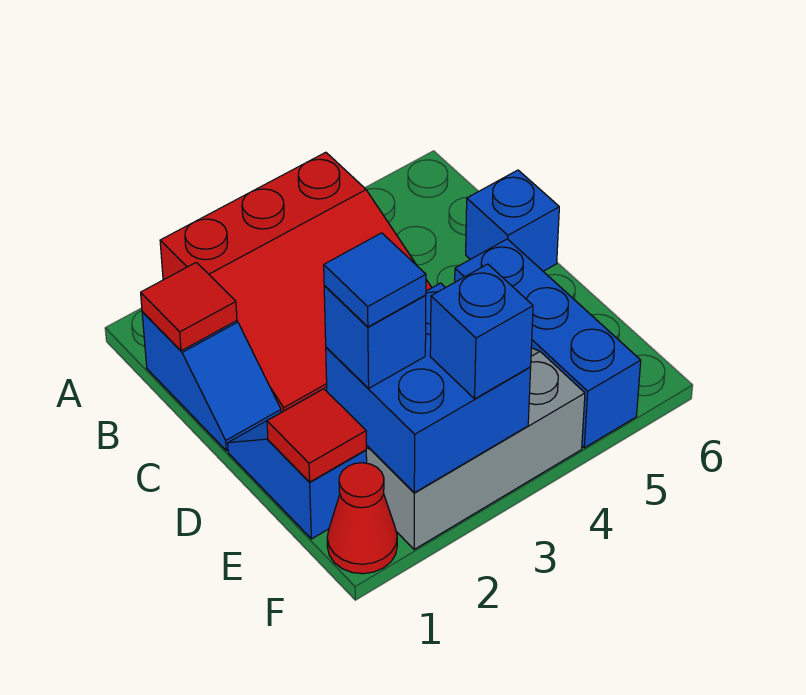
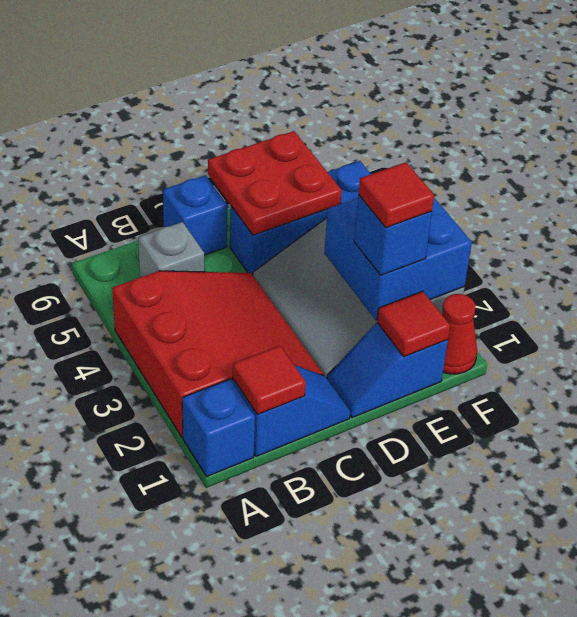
none -> grey brick B5 level 1
none -> red plate D5:E6 level 2
blue tile E2 level 4 -> red tile E2 level 4
blue brick F3 level 3 -> blue brick A1 level 1

